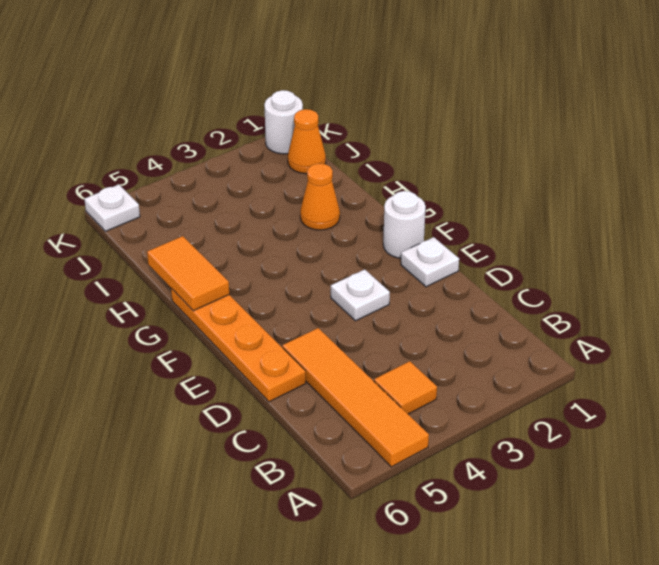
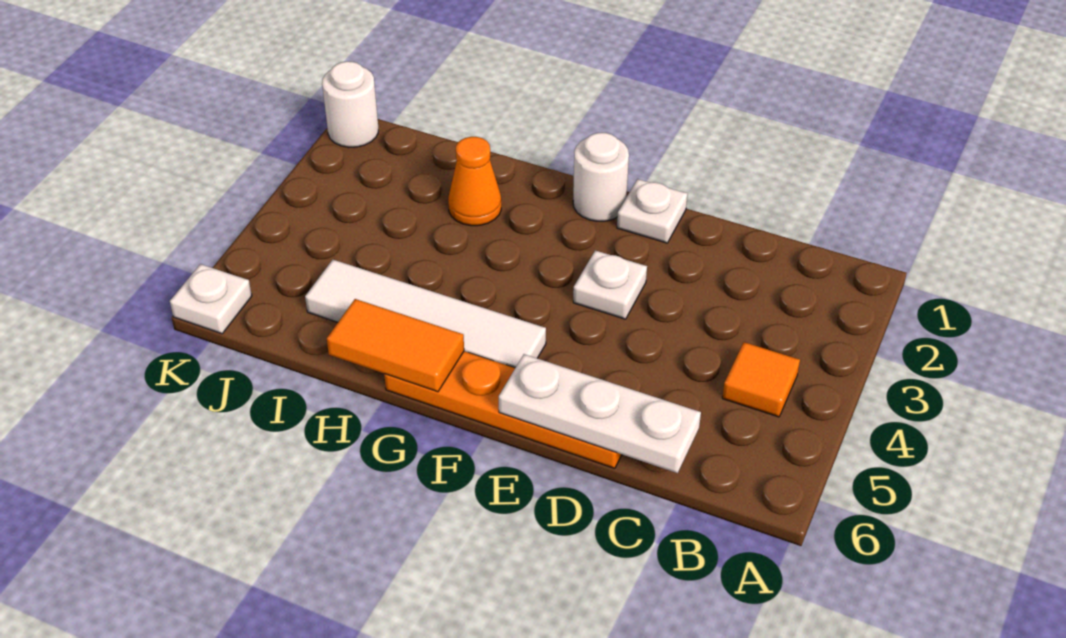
orange tile A5:D5 level 1 -> none
none -> white plate C6:E6 level 2
none -> white tile F5:I5 level 1
orange cone J1 level 1 -> none

